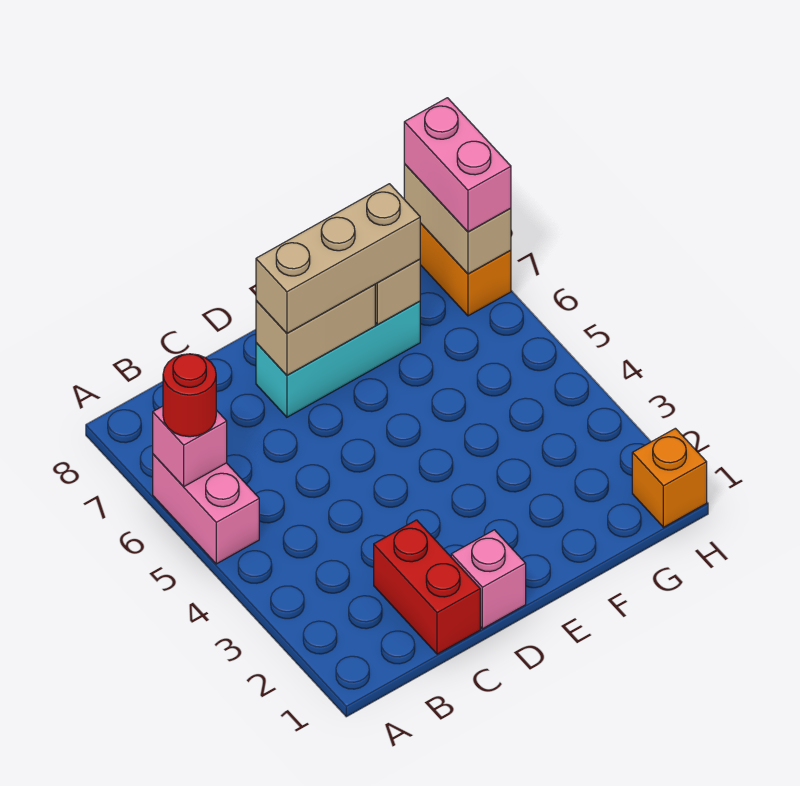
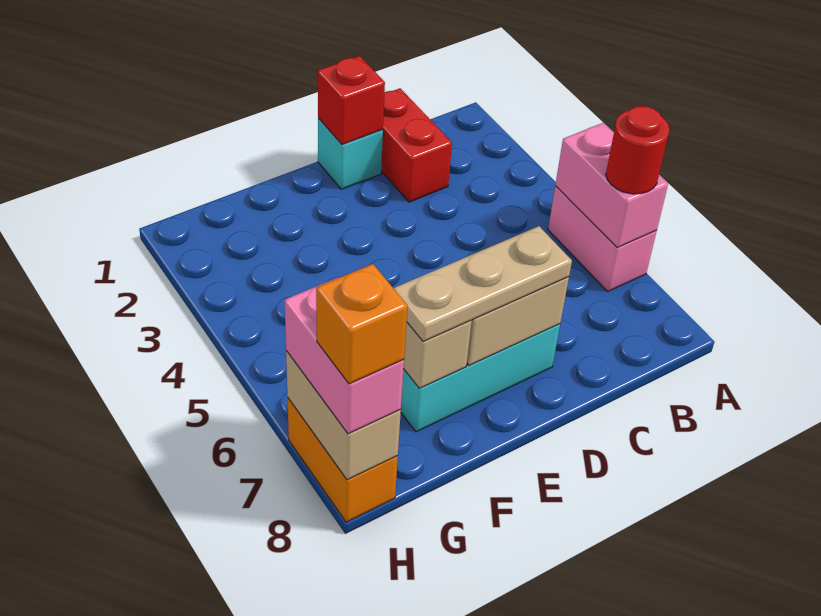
pink brick A6 level 2 -> pink brick A5:A6 level 2
pink brick D1 level 1 -> cyan brick D1 level 1
none -> red brick D1 level 2
tan brick D7:F7 level 3 -> tan plate D7:F7 level 3
orange brick H1 level 1 -> orange brick H8 level 4

